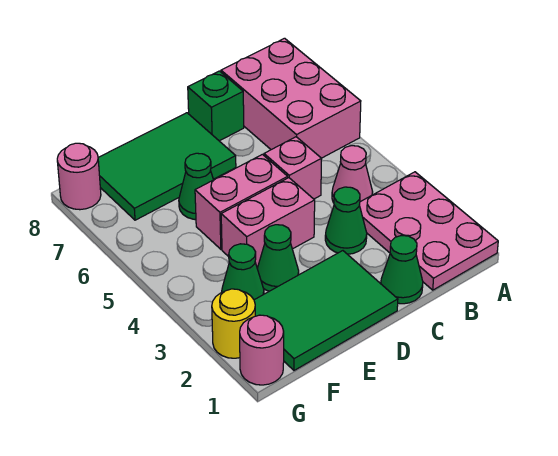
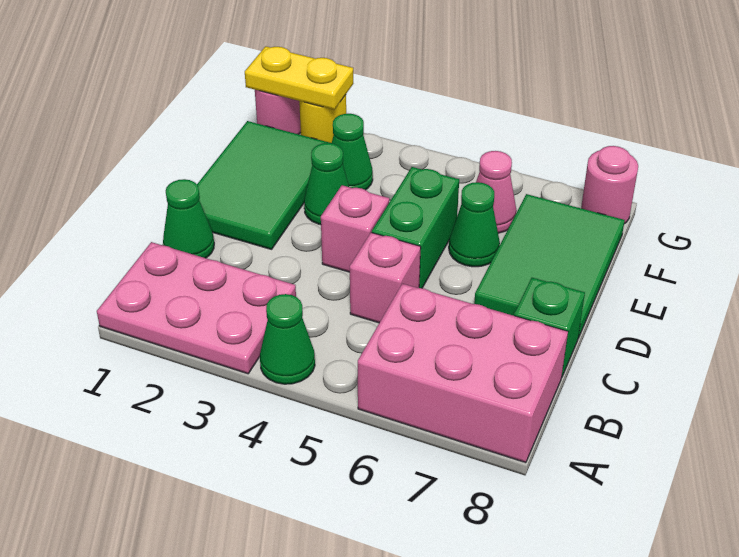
pink cone B4 level 1 -> pink cone F6 level 1
green cone C3 level 1 -> green cone A4 level 1
pink brick D4:E4 level 1 -> pink brick D4 level 1
pink brick D5:E5 level 1 -> green brick D5:E5 level 1
none -> yellow plate G1:G2 level 2

